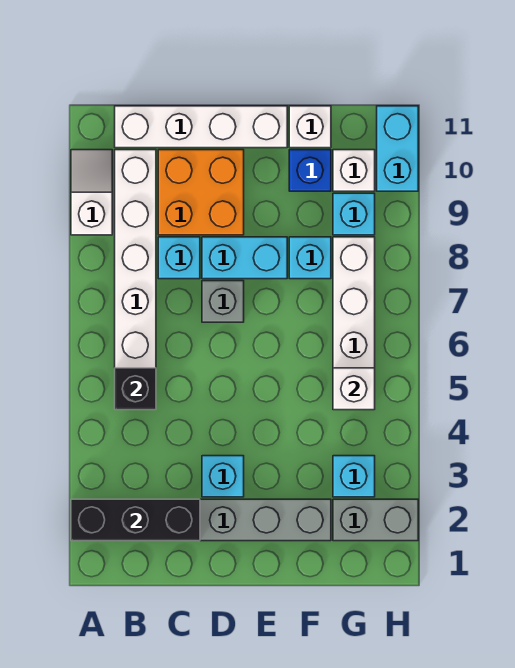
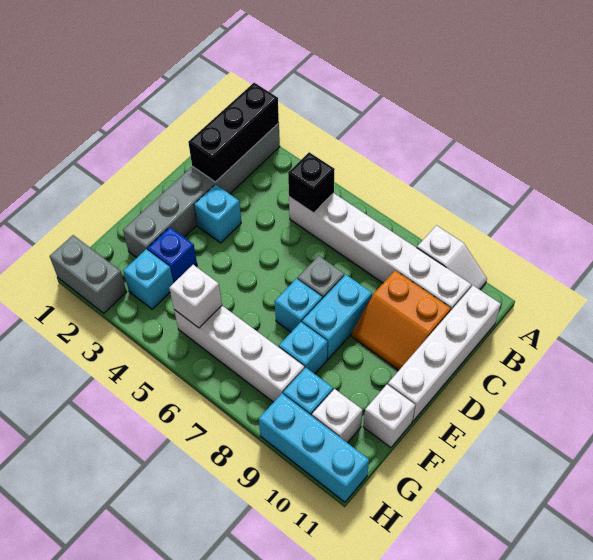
cyan brick C8 level 1 -> cyan brick E7 level 1
orange brick C9:D10 level 1 -> orange slope C9:D10 level 1 top C
blue brick F10 level 1 -> blue brick F3 level 1
grey brick G2:H2 level 1 -> grey brick H1:H2 level 1
cyan brick H10:H11 level 1 -> cyan brick H9:H11 level 1

